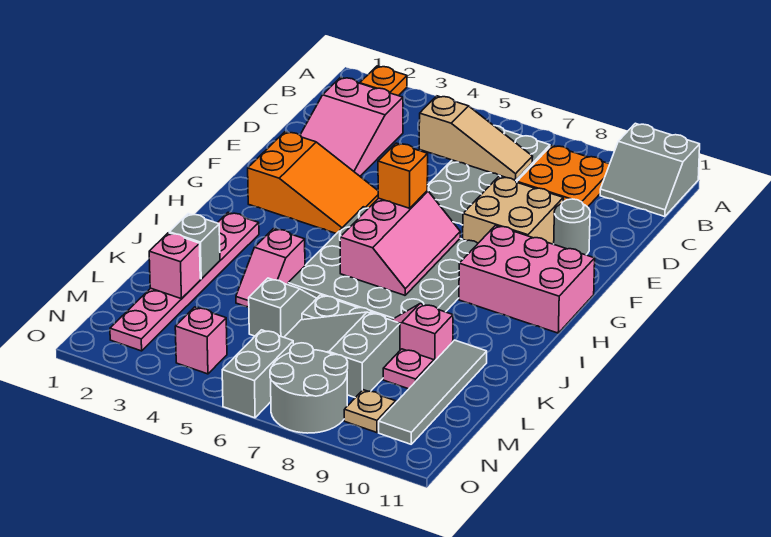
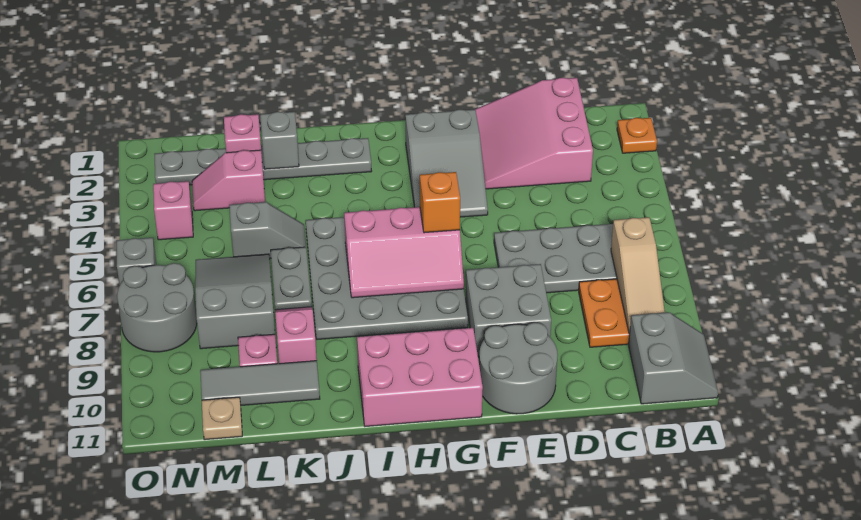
grey slope A10:B11 level 1 top A -> grey slope A10:B11 level 1 top B
pink slope C2:E3 level 1 top C -> pink slope C1:E3 level 1 top C
tan slope C5:C7 level 2 top 5 -> tan slope B7:B9 level 2 top 7
tan brick E8:F9 level 1 -> grey brick E8:F9 level 1
grey round brick E10 level 1 -> grey round brick E10:F11 level 1
orange slope F2:G4 level 1 top 2 -> grey slope F2:G4 level 1 top 2
pink brick G9:H11 level 1 -> pink brick G10:I11 level 1
pink plate I2:N2 level 1 -> grey plate I2:N2 level 1
pink slope J4:K4 level 1 top J -> pink slope L3:M3 level 1 top L
grey tile K10:N10 level 1 -> grey tile K10:M10 level 1
grey brick N6:O6 level 1 -> grey brick O6 level 1
tan plate N9 level 1 -> tan plate M11 level 1

